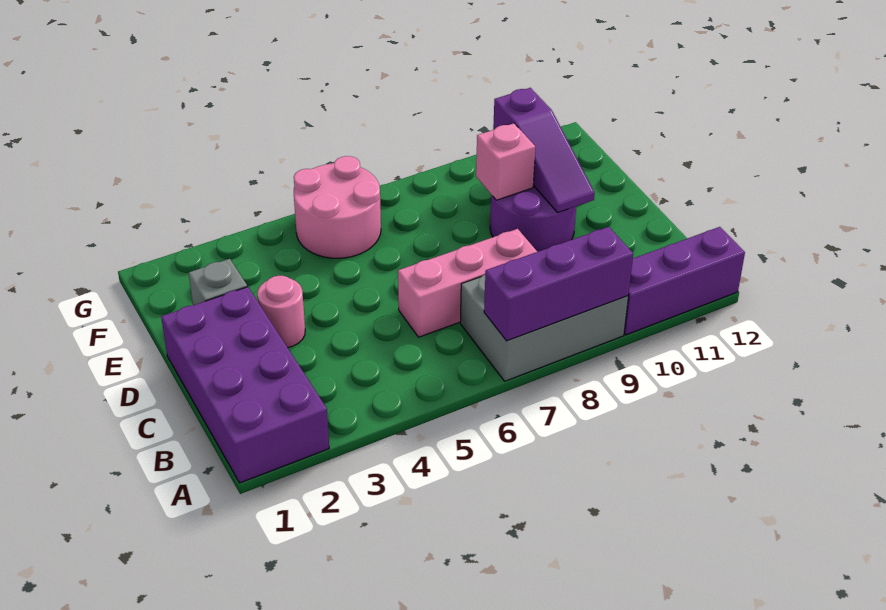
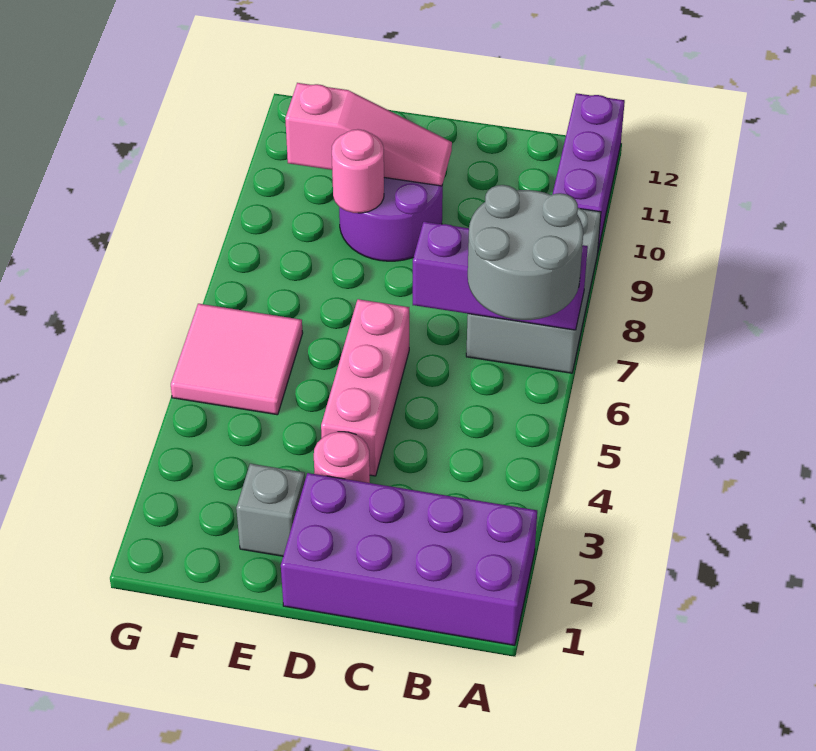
none -> grey round brick A6:B7 level 3
purple brick A7:A9 level 2 -> purple brick A7:C7 level 2
pink brick C6:C8 level 1 -> pink brick D4:D6 level 1
purple slope D10:F10 level 2 top F -> pink slope D10:F10 level 2 top F
pink brick E9 level 2 -> pink round brick E9 level 2
pink round brick F5:G6 level 1 -> pink tile F5:G6 level 1

